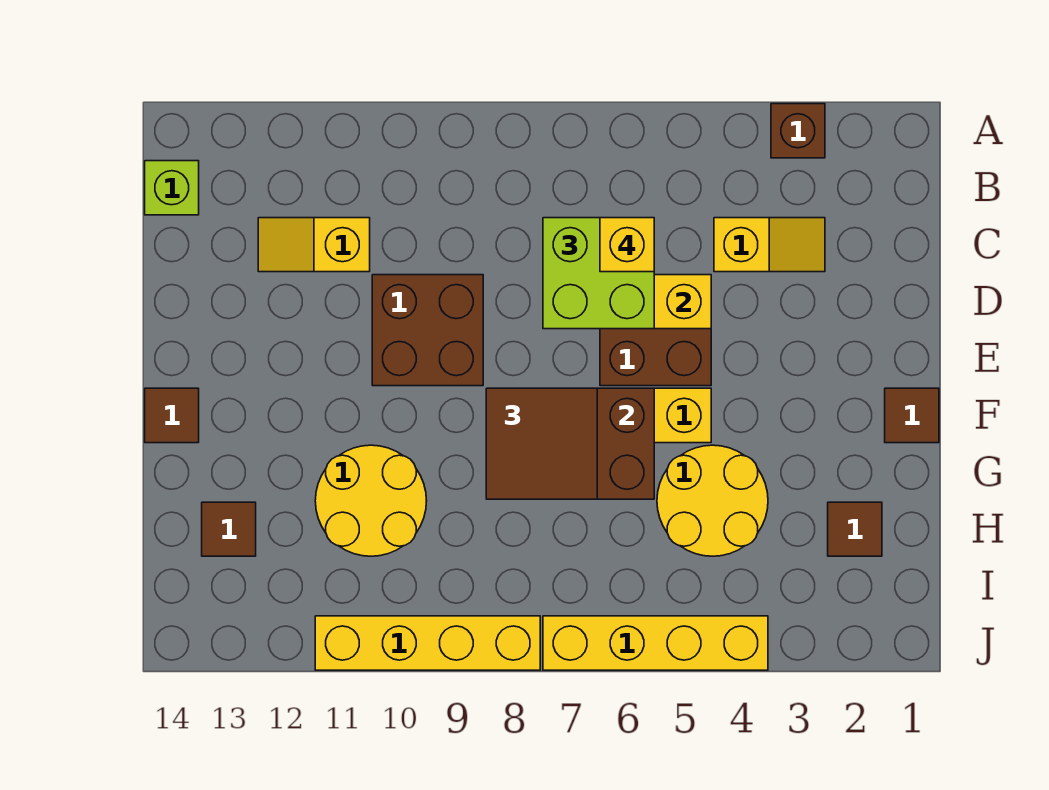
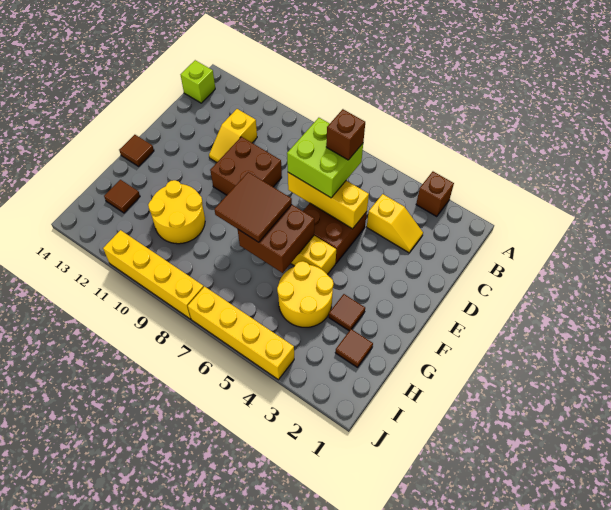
yellow brick C6 level 4 -> brown brick C6 level 4
yellow slope C11:C12 level 1 top 11 -> yellow slope C11:D11 level 1 top C
brown tile F1 level 1 -> brown tile G3 level 1

